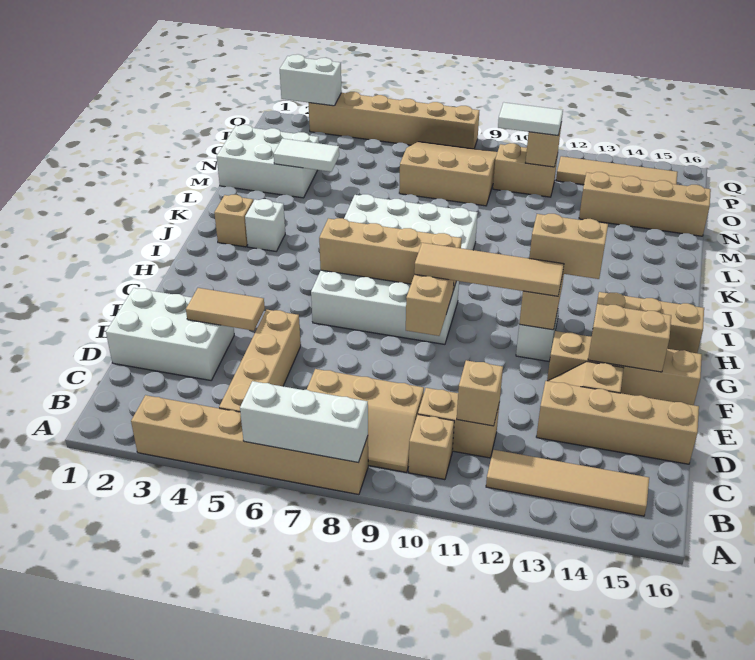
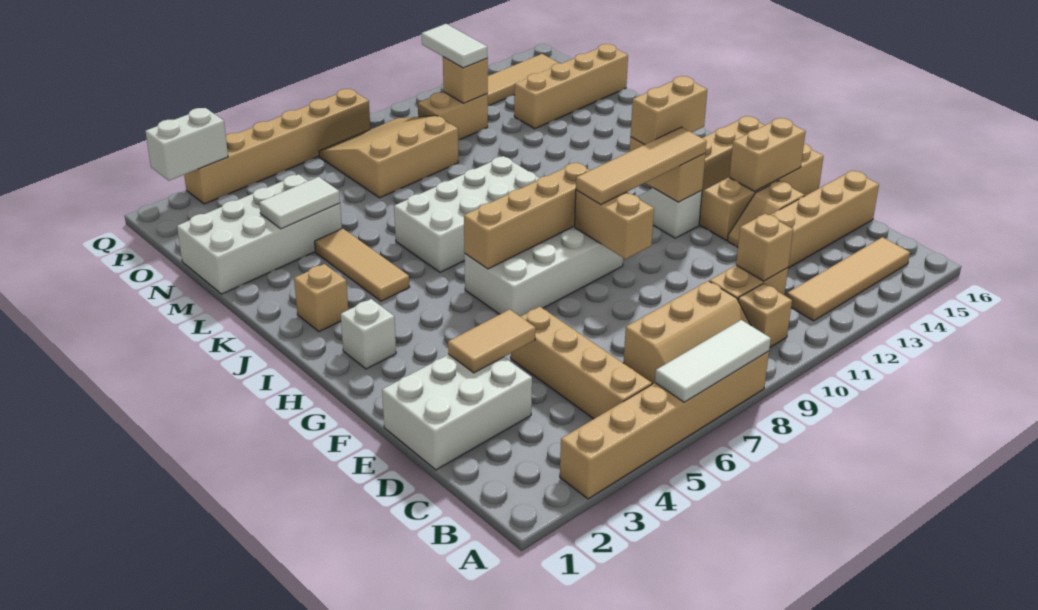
white brick A6:A8 level 2 -> white tile A6:A8 level 2
white brick J3 level 1 -> white brick H2 level 1
none -> tan tile J4:L4 level 1
white brick M1:N3 level 1 -> white brick M1:N4 level 1
white tile O10:O11 level 3 -> white tile O11:P11 level 3

